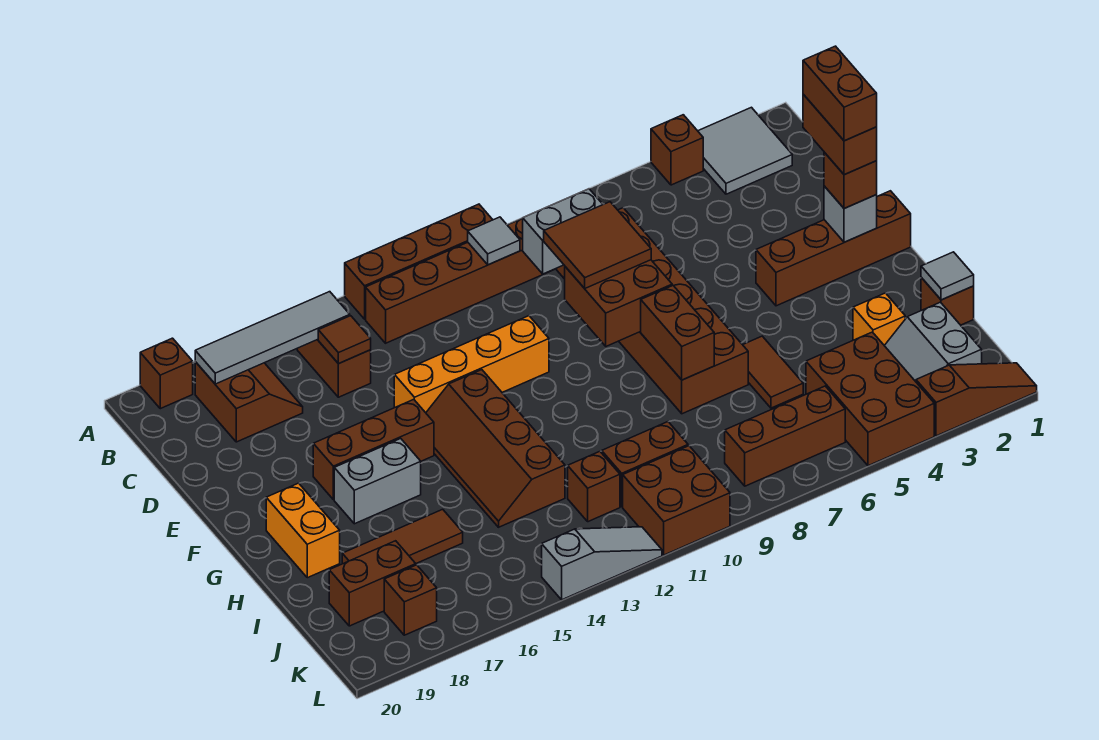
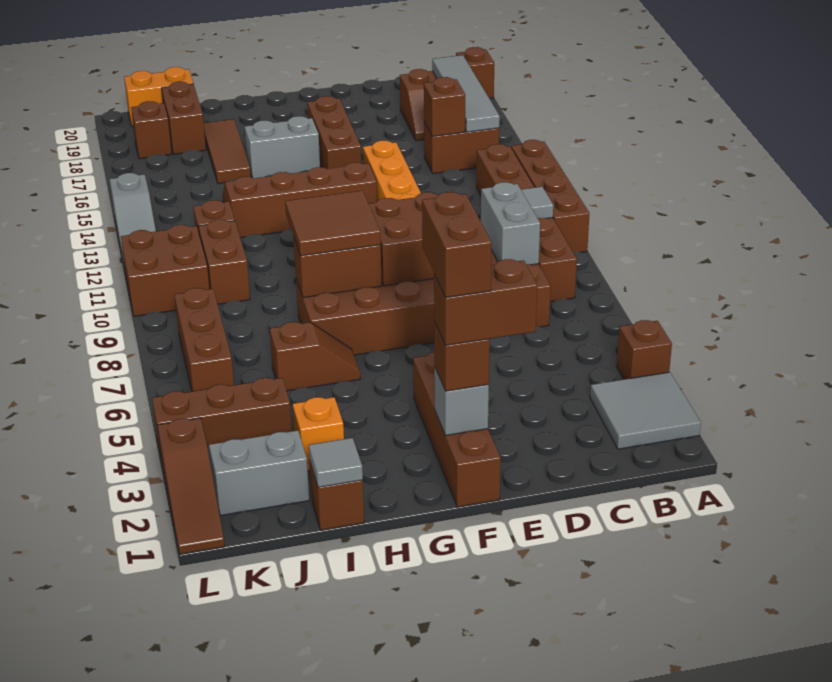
brown tile C15 level 2 -> brown brick C15 level 2
brown tile D8:E9 level 3 -> brown tile G8:H9 level 3
brown brick E2:F2 level 5 -> brown brick F2:F3 level 5
grey brick G16:G17 level 1 -> grey brick G16:H16 level 1
orange brick G19:H19 level 1 -> orange brick J20:K20 level 1
brown tile H6:I6 level 1 -> brown slope H6:I6 level 1 top I
brown brick J4:L5 level 1 -> brown brick J4:L4 level 1

